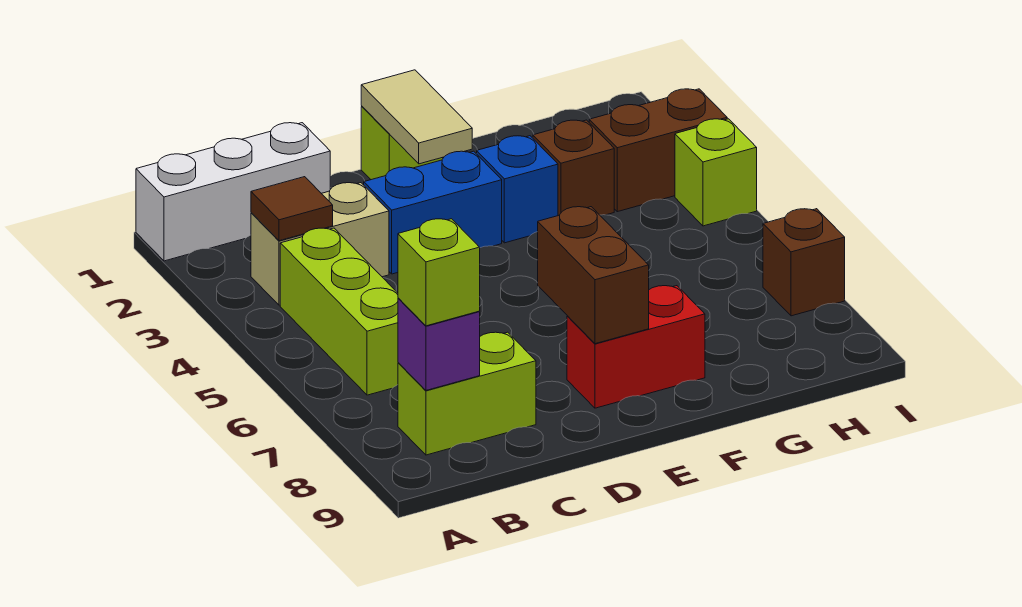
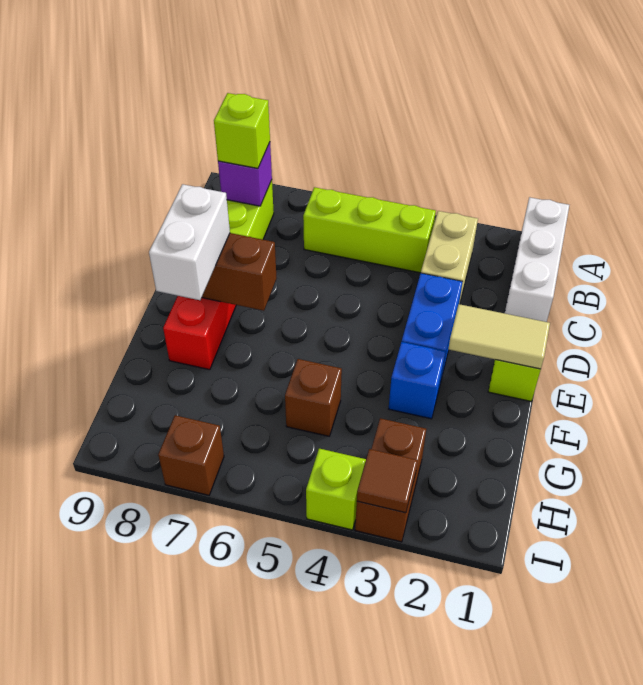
brown tile B3 level 2 -> brown tile I3 level 2
none -> white brick E8:F8 level 3
brown brick G3 level 1 -> brown brick G5 level 1

